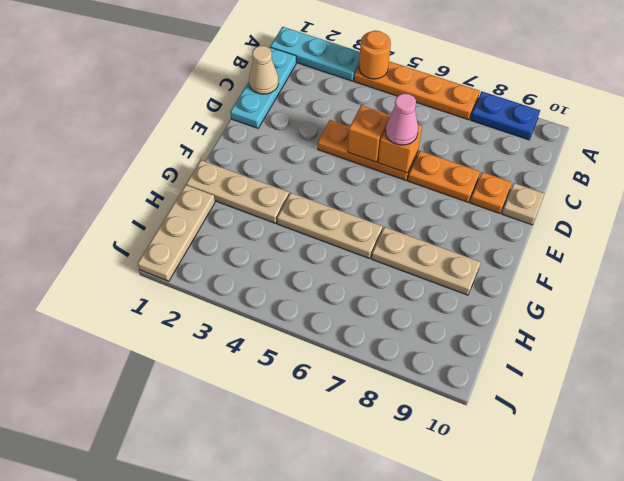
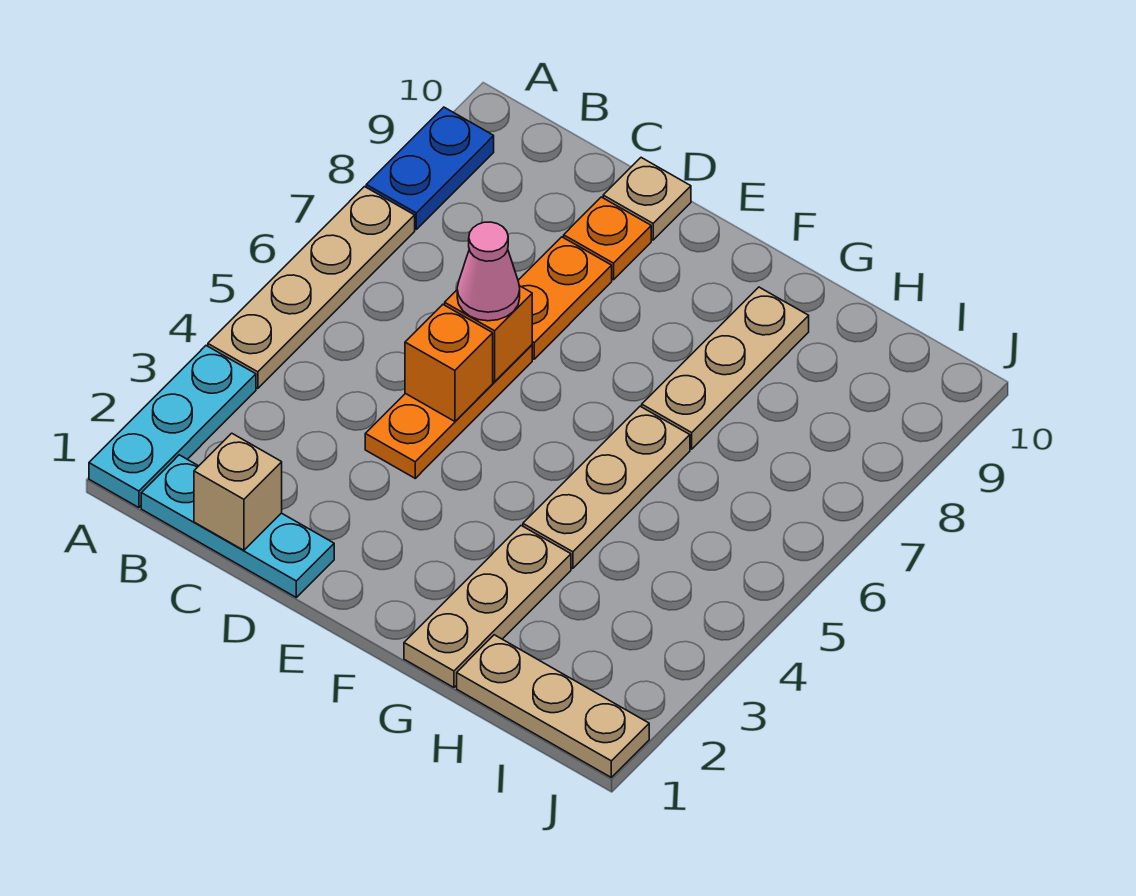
orange plate A4:A7 level 1 -> tan plate A4:A7 level 1
orange round brick A4 level 2 -> none
tan cone C1 level 2 -> tan brick C1 level 2

